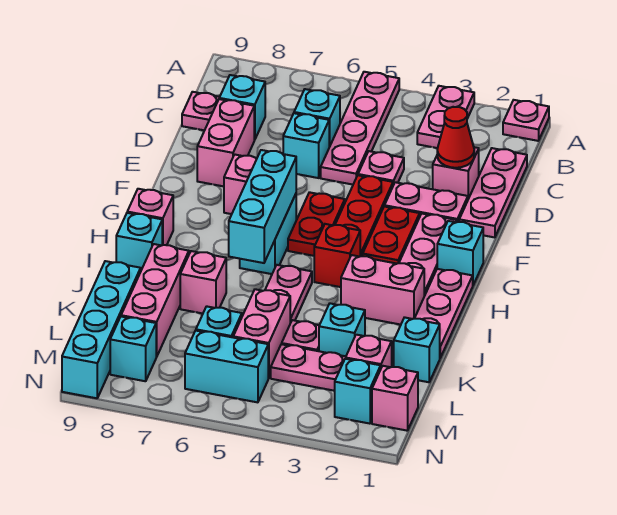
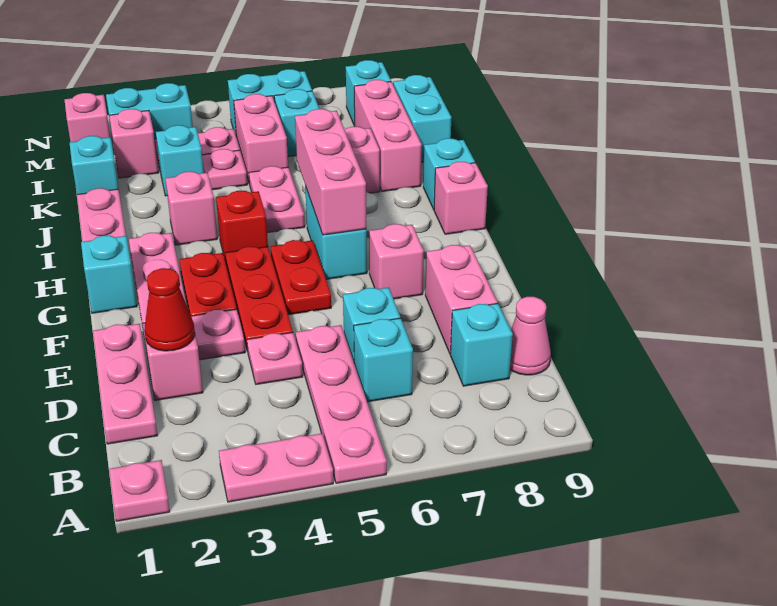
pink plate A3:B3 level 1 -> pink plate A3:A4 level 1
pink plate C9 level 1 -> pink cone C9 level 1
cyan brick G6:I6 level 2 -> pink brick G6:I6 level 2
pink brick I2:I3 level 1 -> pink brick I3 level 1
cyan brick K9:N9 level 1 -> cyan brick K9:L9 level 1
cyan brick M2 level 1 -> cyan brick M2:M3 level 1

